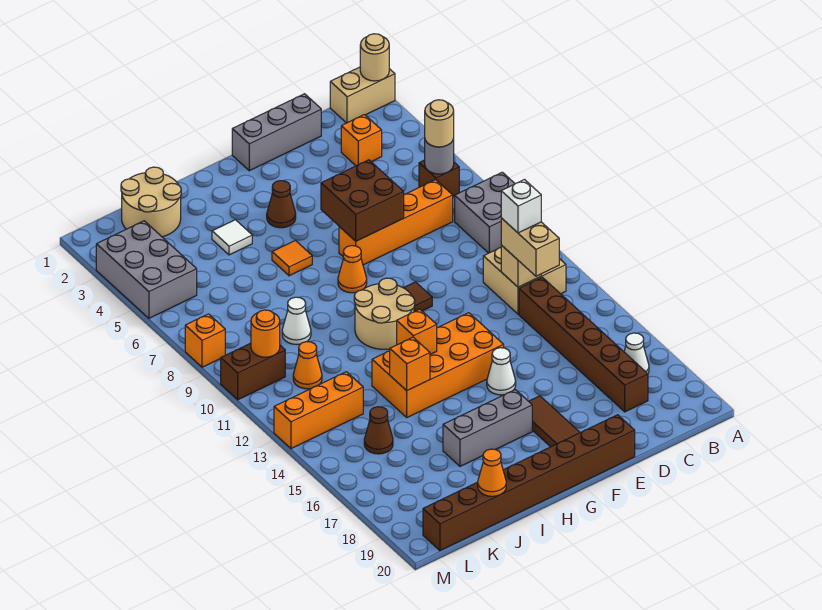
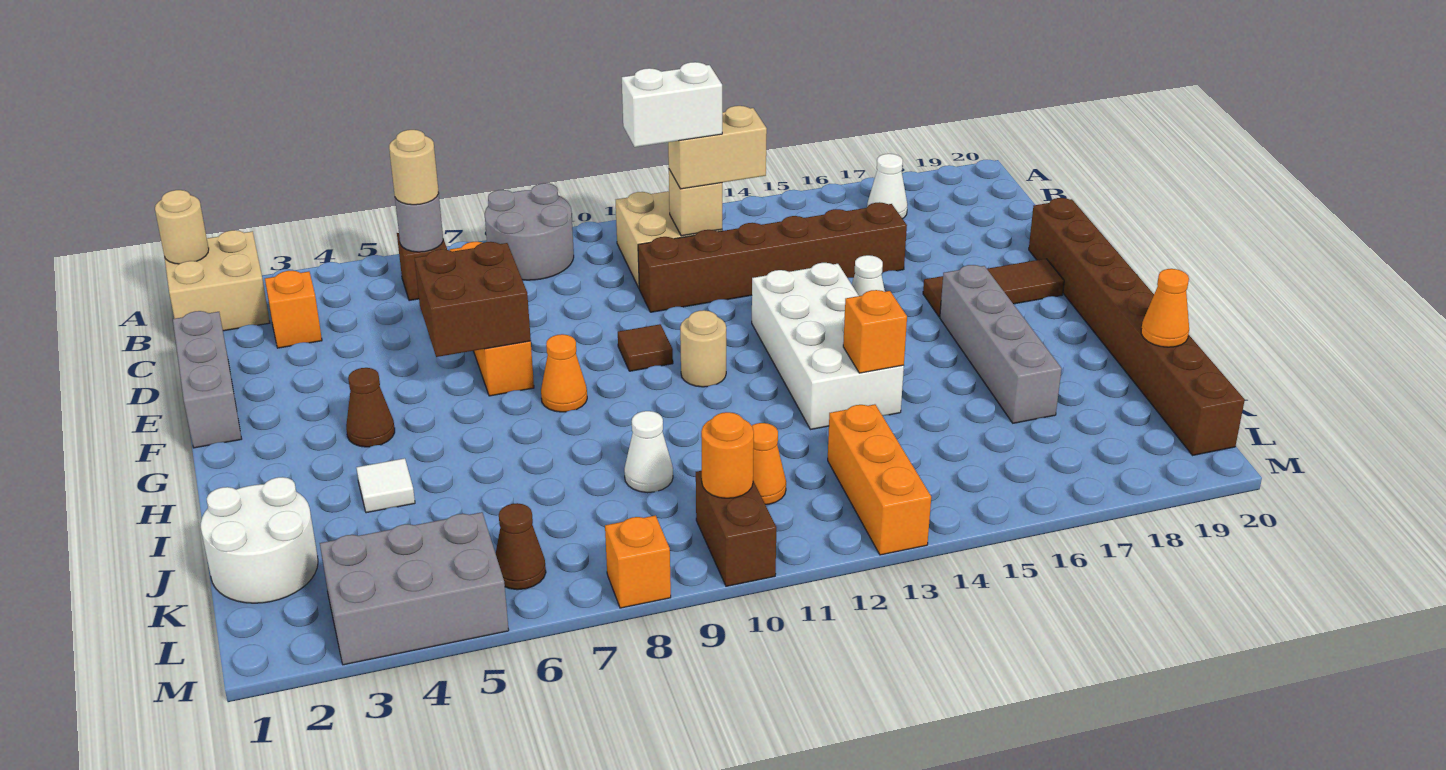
tan brick A1:B1 level 1 -> tan brick A1:B2 level 1
grey brick A8:B9 level 1 -> grey round brick A8:B9 level 1
white brick C12 level 4 -> white brick C11:C12 level 4
brown brick C13:C18 level 1 -> brown brick D11:D16 level 1
orange brick F13:I14 level 1 -> white brick F13:I14 level 1
tan round brick G10:H11 level 1 -> tan round brick G11 level 1
grey brick G17:I17 level 1 -> grey brick G17:J17 level 1
orange tile H6 level 1 -> none
orange brick H13 level 2 -> none
tan round brick J1:K2 level 1 -> white round brick J1:K2 level 1
brown cone K15 level 1 -> brown cone L6 level 1

